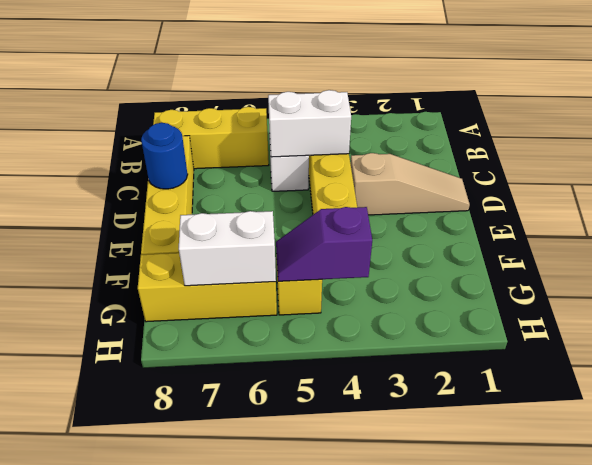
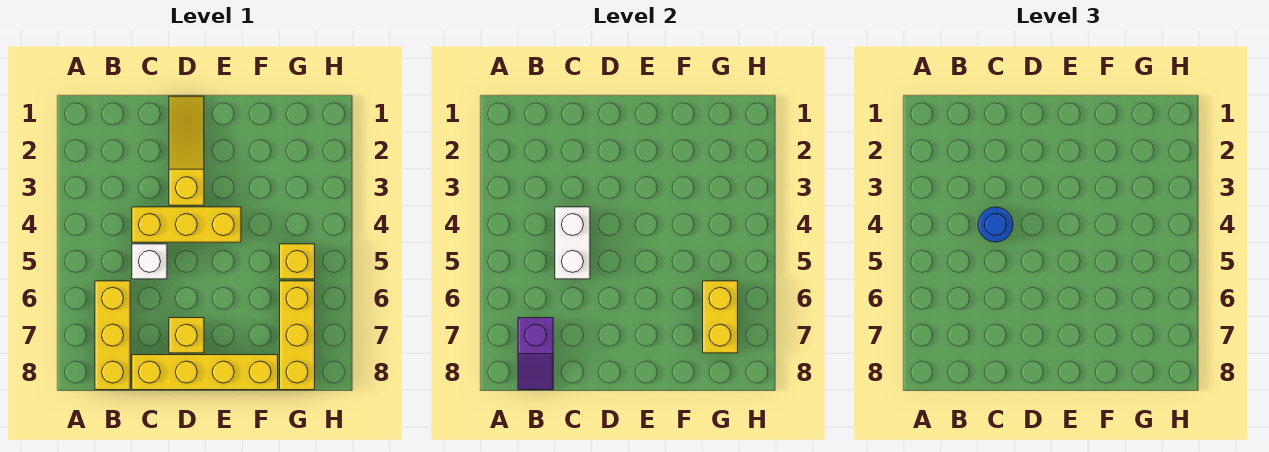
tan slope D1:D3 level 1 top 3 -> yellow slope D1:D3 level 1 top 3
none -> yellow brick D7 level 1
blue round brick D8 level 2 -> blue round brick C4 level 3
purple slope G4:G5 level 2 top 4 -> purple slope B7:B8 level 2 top 7
white brick G6:G7 level 2 -> yellow brick G6:G7 level 2

